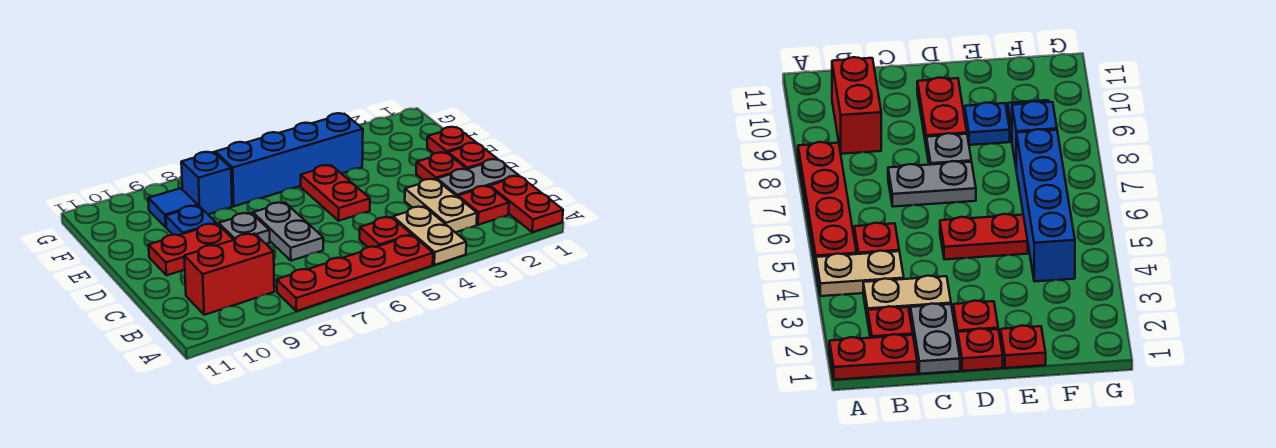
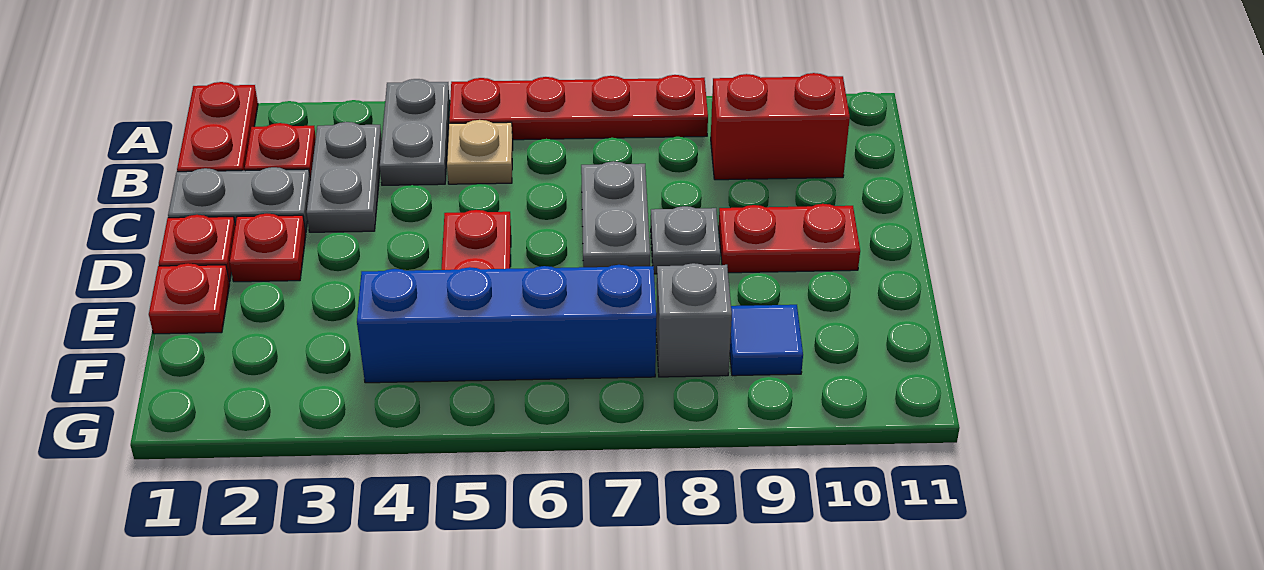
tan plate A4:B4 level 1 -> grey plate A4:B4 level 1
tan plate B3:C3 level 1 -> grey plate B3:C3 level 1
red plate B5 level 1 -> tan plate B5 level 1
blue plate E9 level 1 -> none
blue brick F8 level 1 -> grey brick F8 level 1

